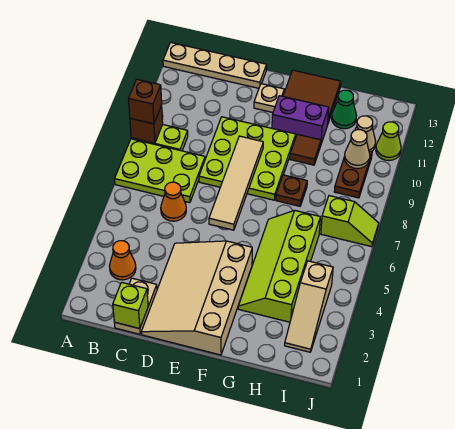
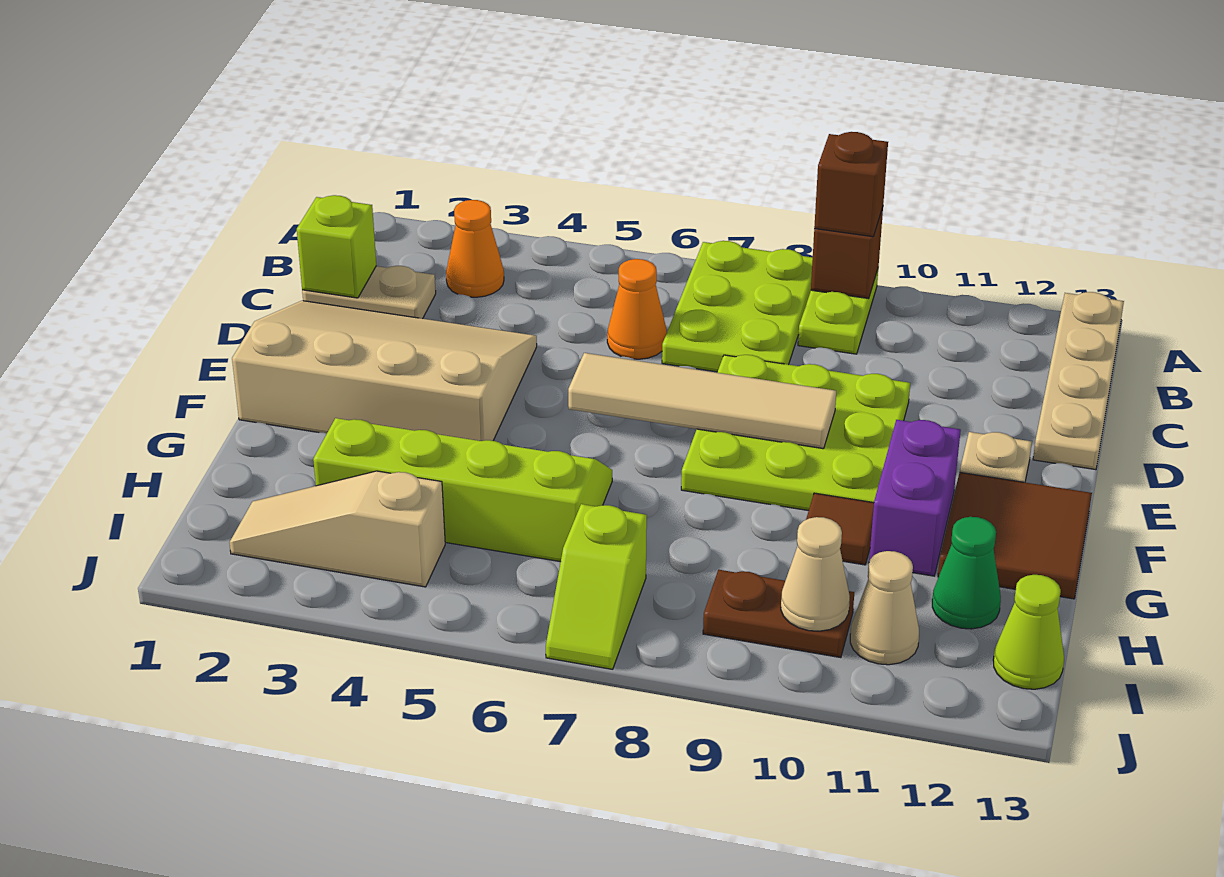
brown plate G8 level 1 -> none
lime cone J11 level 1 -> lime cone I13 level 1

